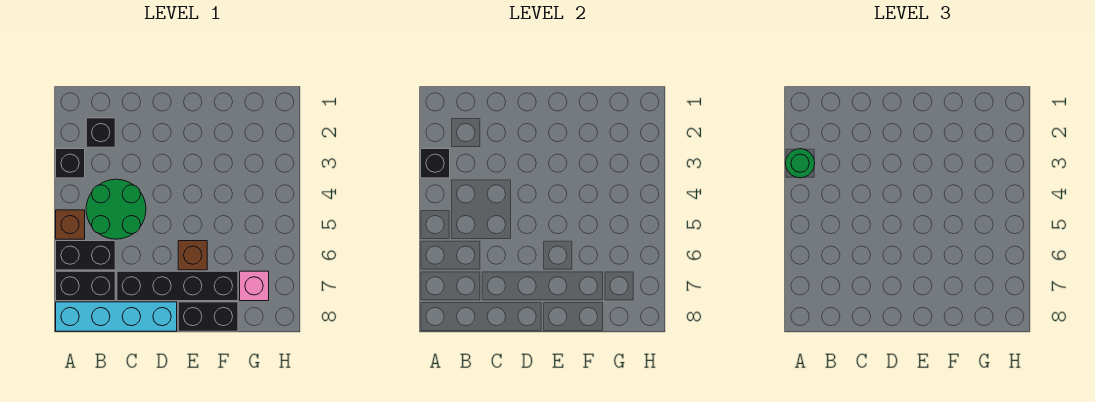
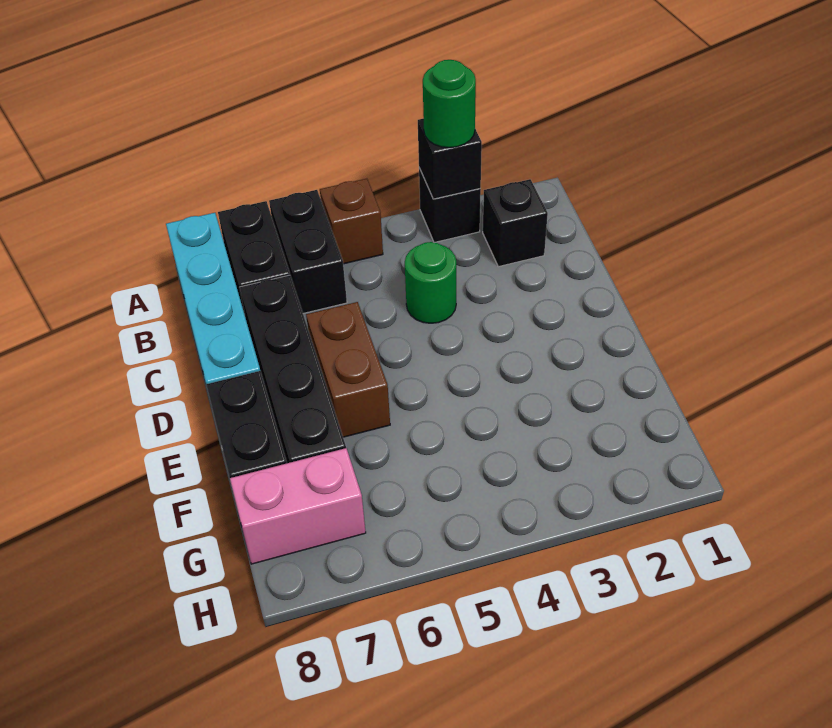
green round brick B4:C5 level 1 -> green round brick C4 level 1
brown brick E6 level 1 -> brown brick D6:E6 level 1
pink brick G7 level 1 -> pink brick G7:G8 level 1

